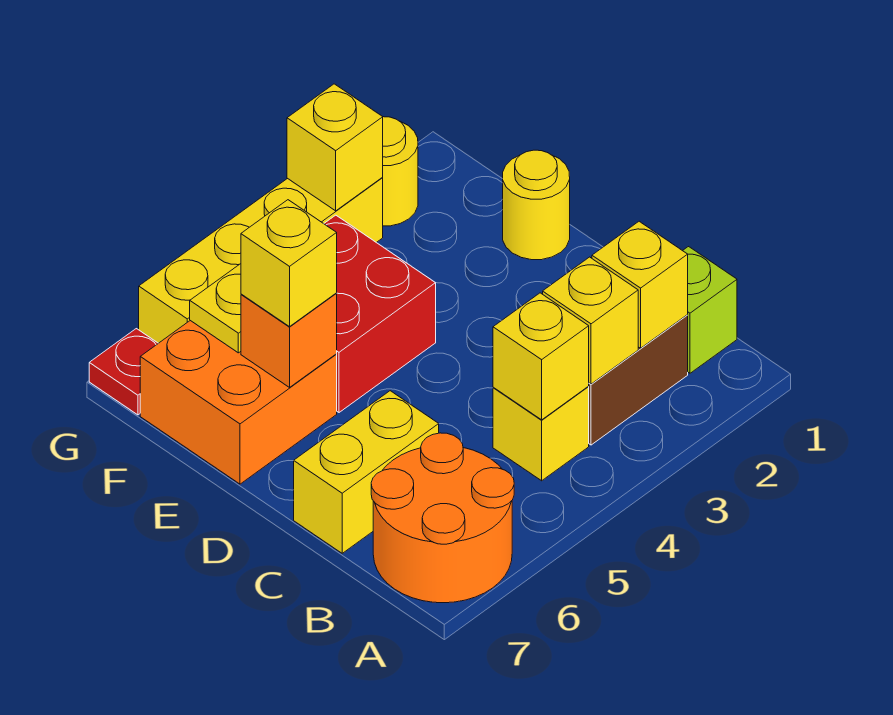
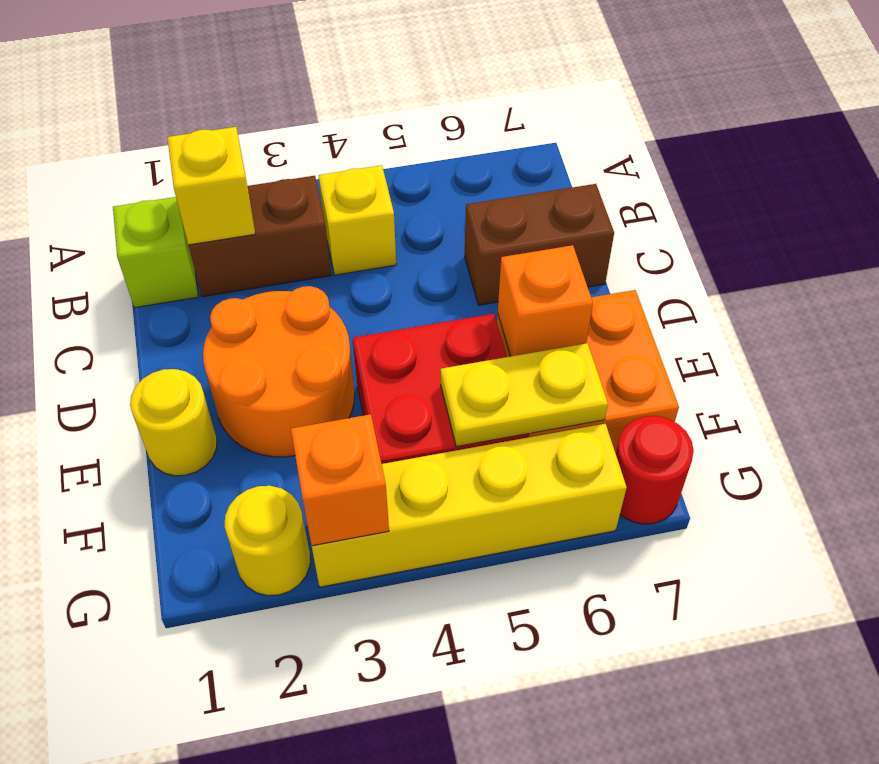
orange round brick A6:B7 level 1 -> orange round brick D2:E3 level 1
yellow brick B3 level 2 -> none
yellow brick B4 level 2 -> none
yellow brick C6:C7 level 1 -> brown brick C6:C7 level 1
yellow brick E6 level 3 -> none
yellow brick G3 level 2 -> orange brick G3 level 2
red plate G7 level 1 -> red round brick G7 level 1

